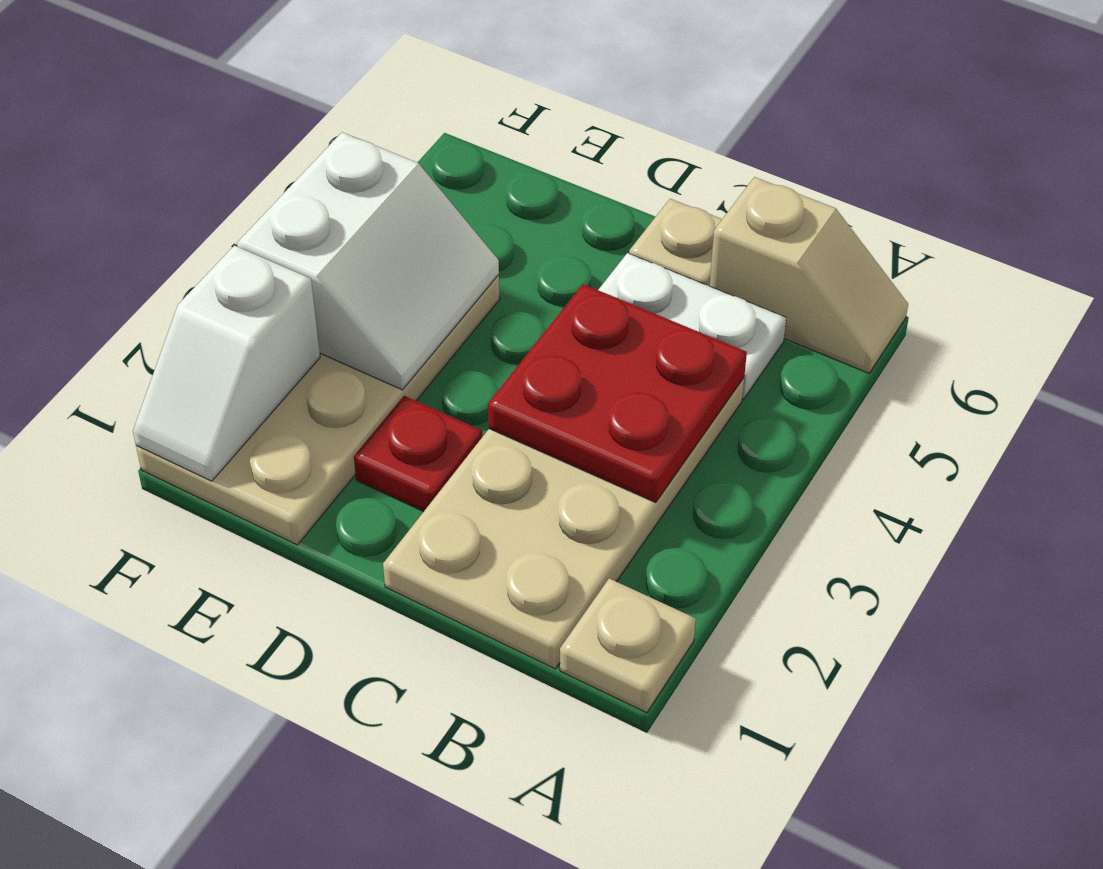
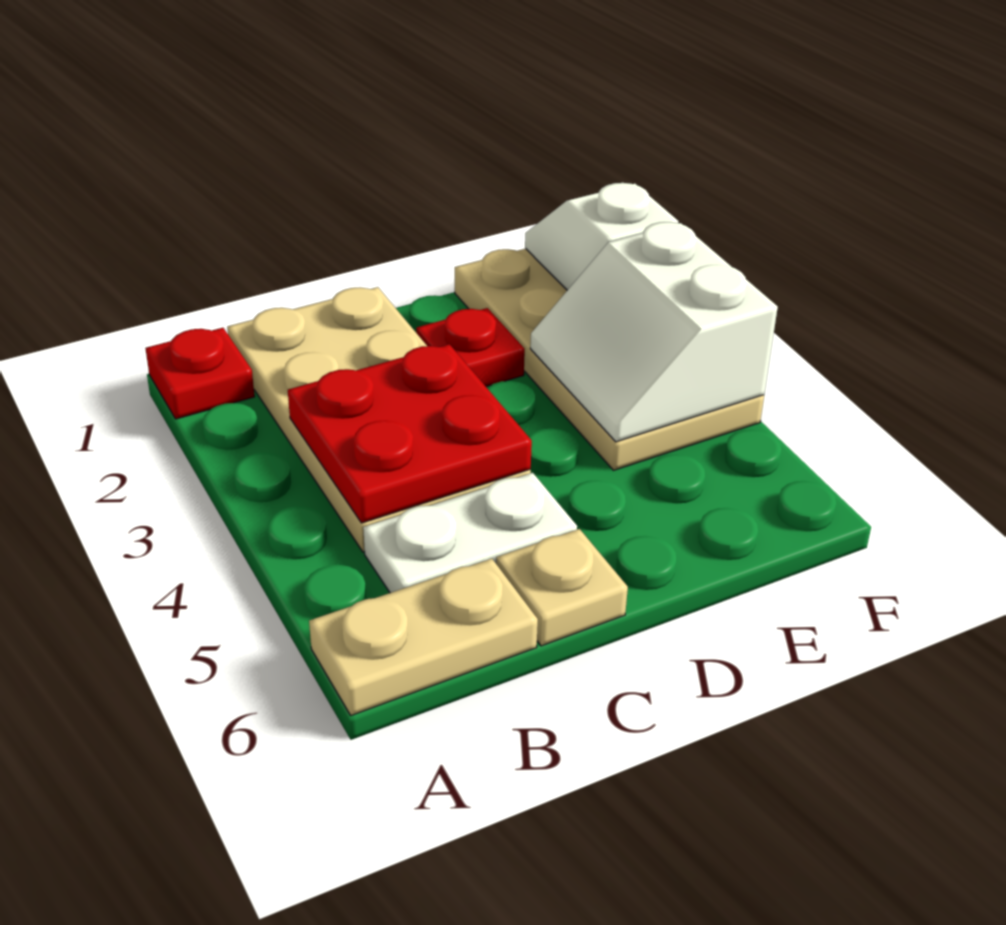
tan plate A1 level 1 -> red plate A1 level 1
tan slope A6:B6 level 1 top B -> tan plate A6:B6 level 1

